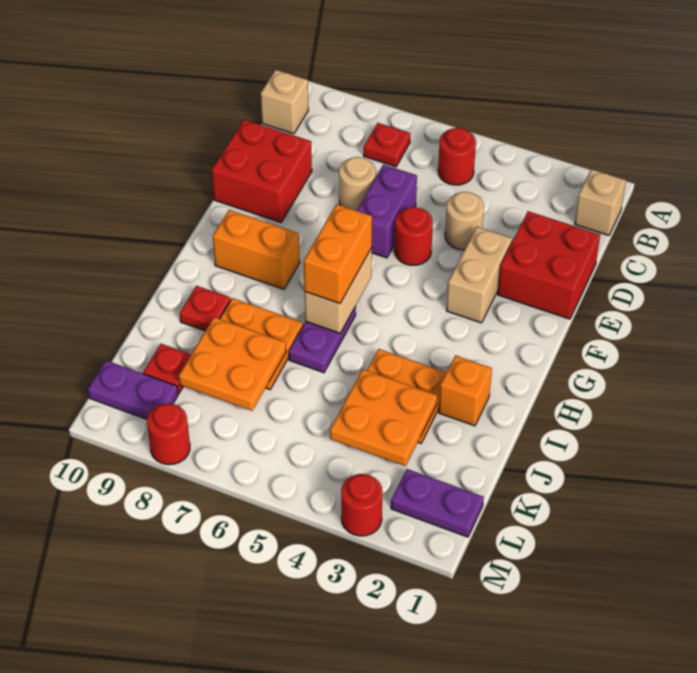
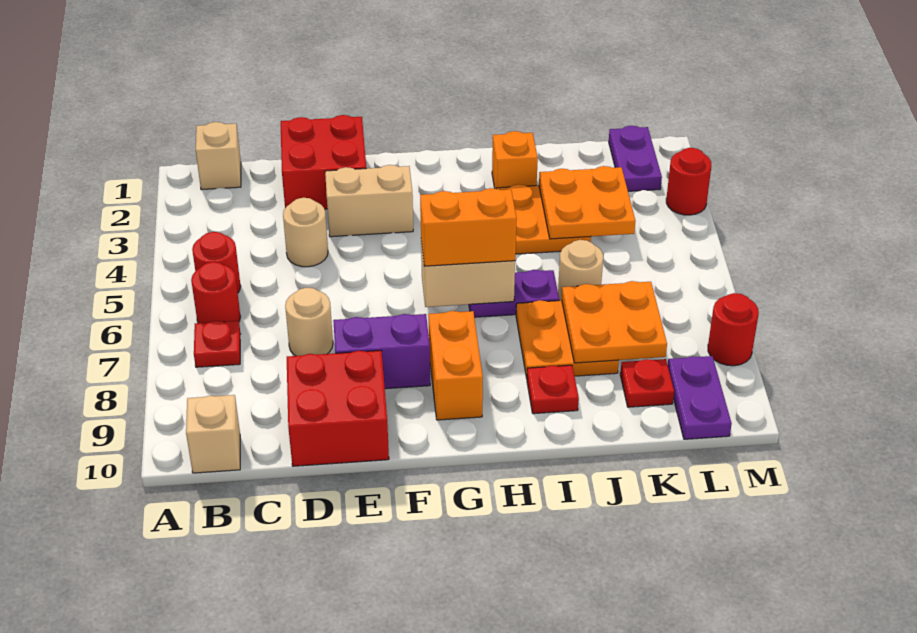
purple brick D6:E6 level 1 -> purple brick E8:F8 level 1
red round brick E5 level 1 -> red round brick B6 level 1
none -> tan round brick J6 level 1

